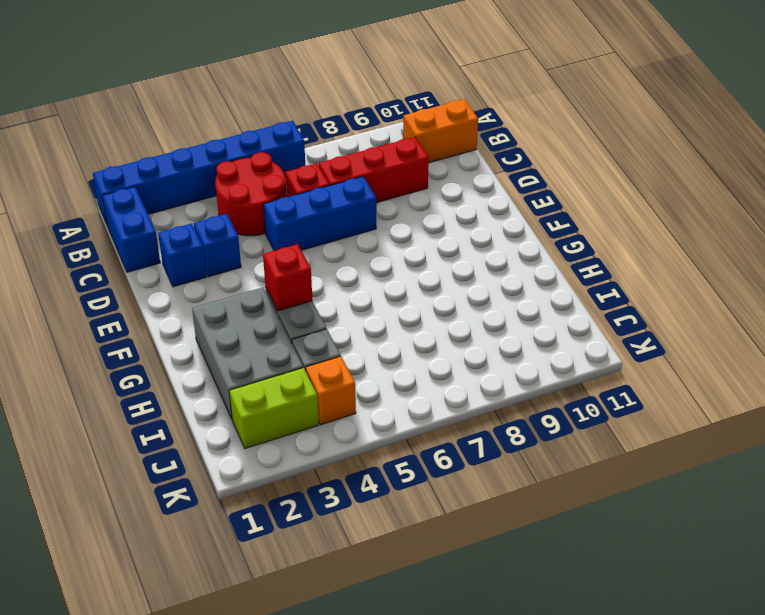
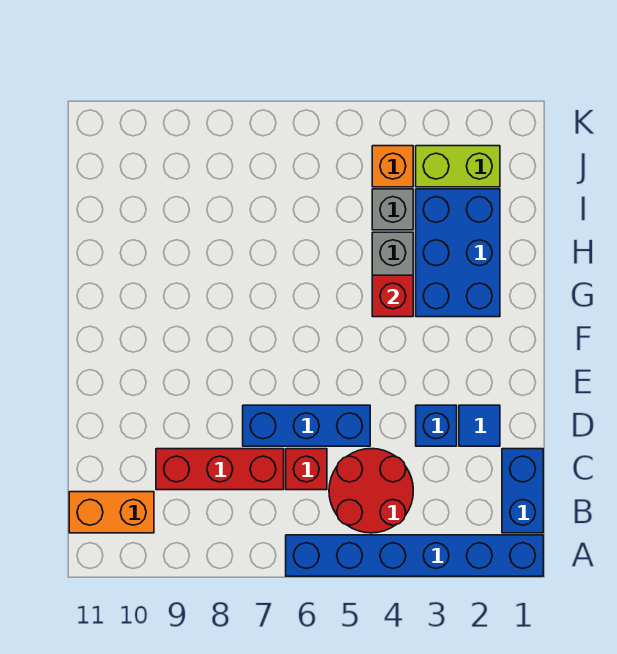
blue brick D2 level 1 -> blue tile D2 level 1
grey brick G2:I3 level 1 -> blue brick G2:I3 level 1

